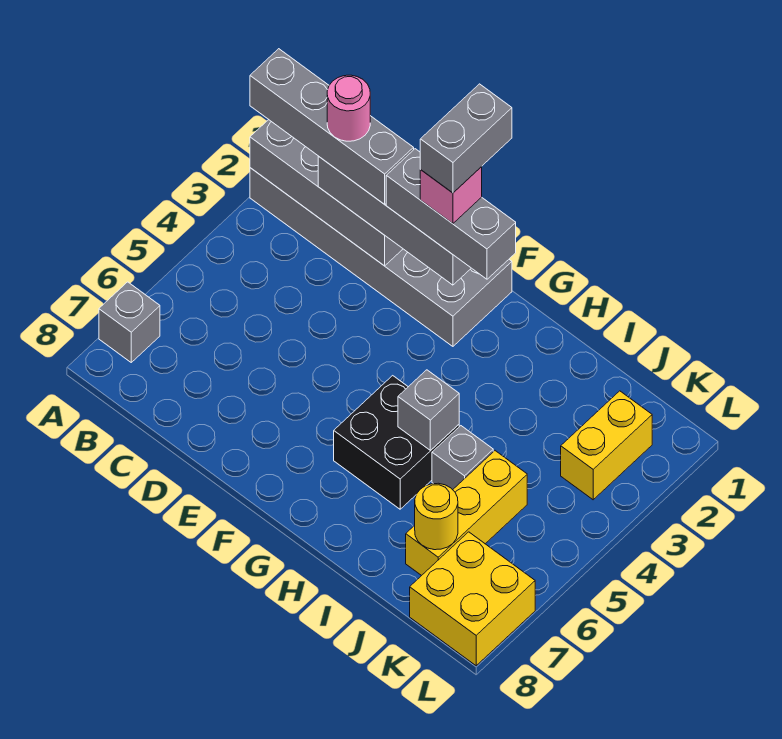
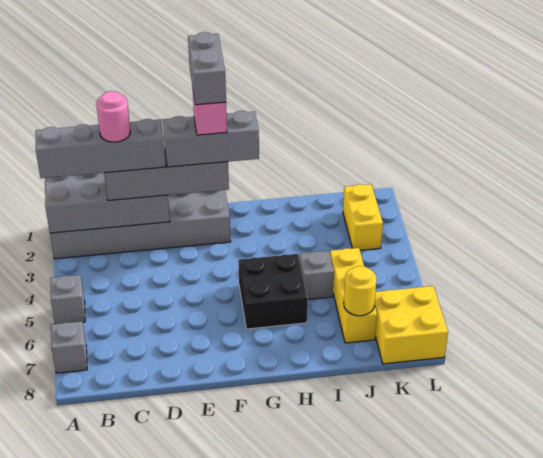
grey brick H5 level 2 -> grey brick A5 level 1

